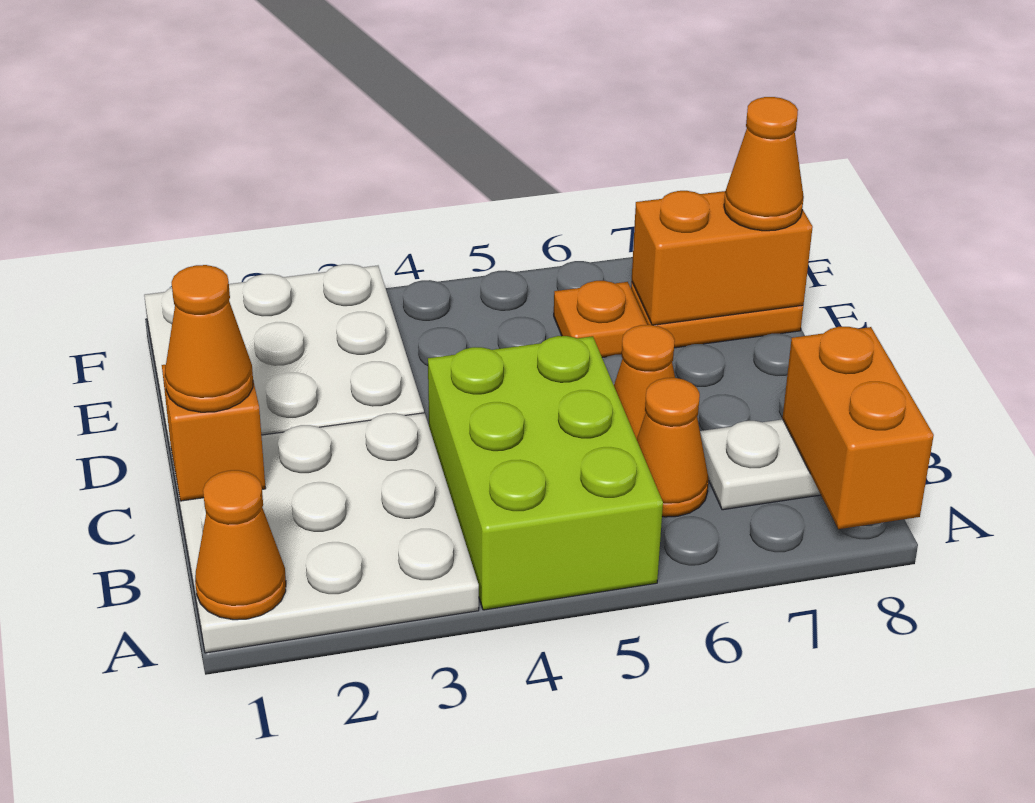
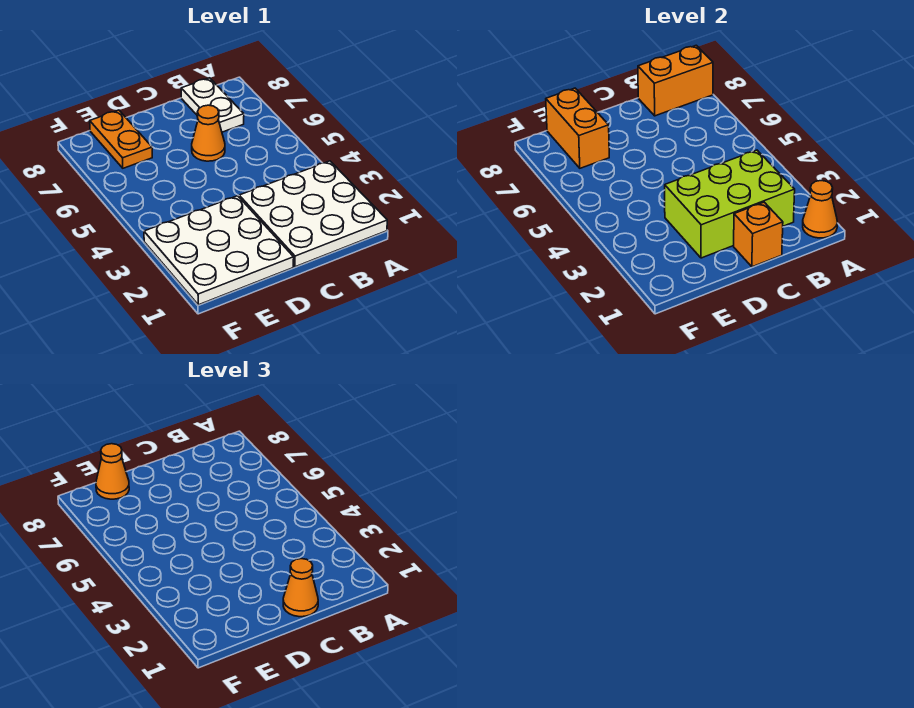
lime brick A4:C5 level 1 -> lime brick B2:D3 level 2
orange cone B6 level 1 -> none
orange plate E6 level 1 -> none

